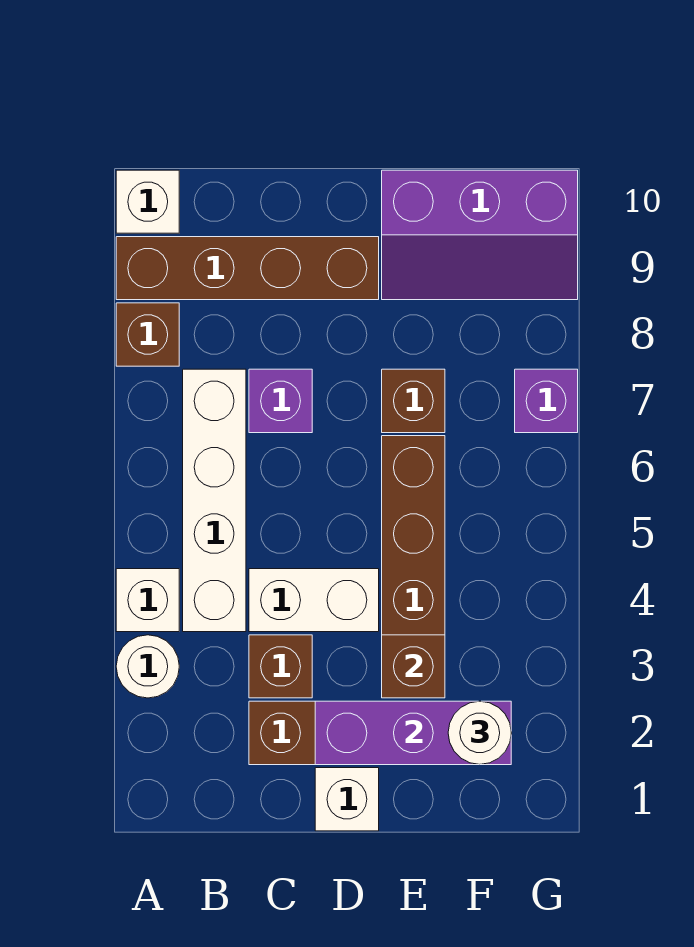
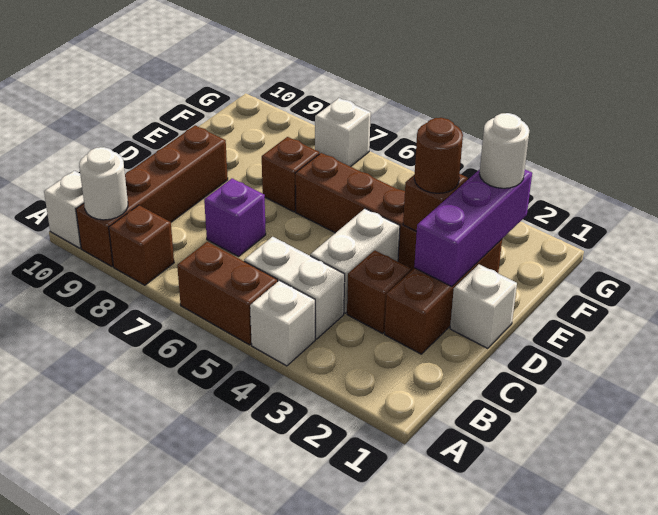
white round brick A3 level 1 -> white round brick A9 level 2
none -> brown brick A5:A6 level 1
white brick B4:B7 level 1 -> white brick B4:B5 level 1
none -> brown round brick E3 level 3
purple slope E9:G10 level 1 top 10 -> none
purple brick G7 level 1 -> white brick G7 level 1

